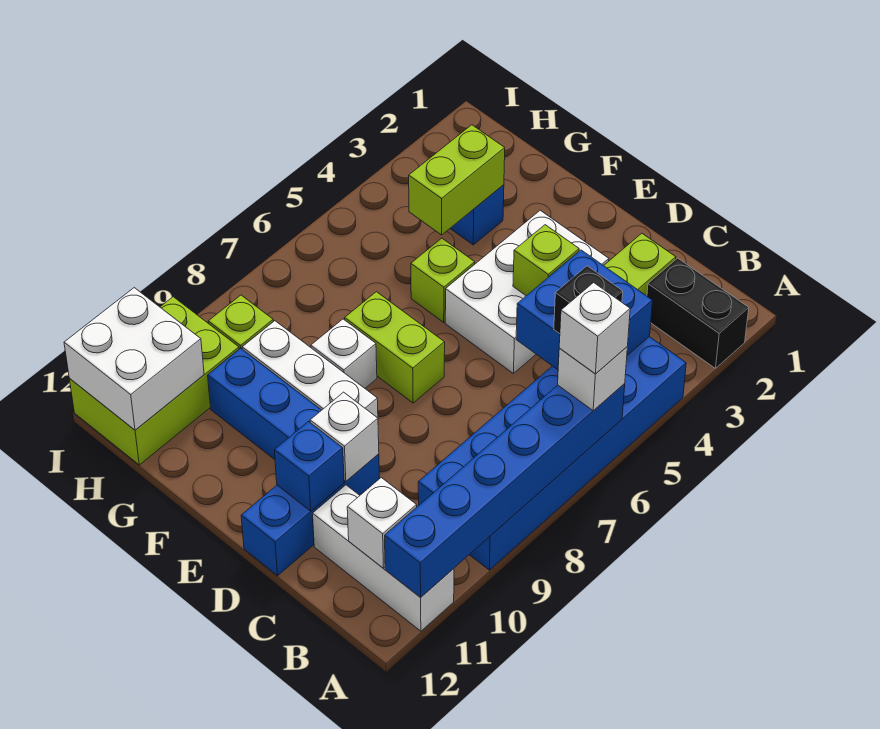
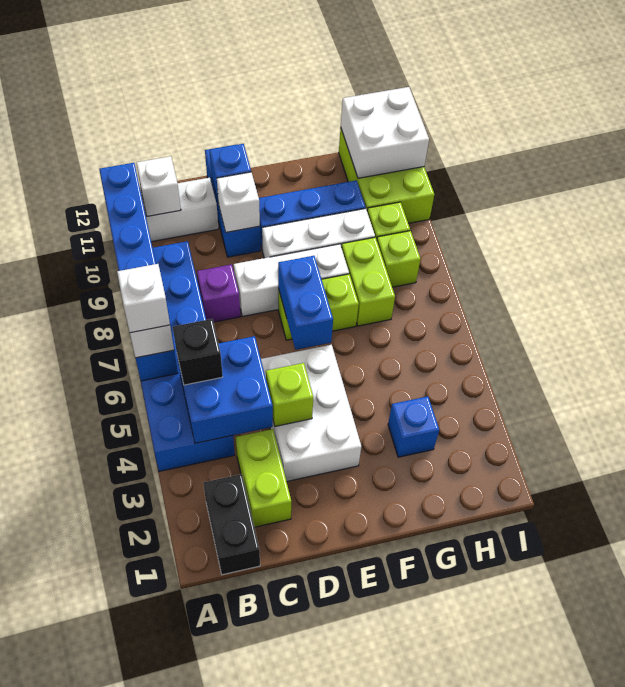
black brick A2:B2 level 1 -> black brick B1:B2 level 1
none -> purple brick C8 level 1
none -> blue brick E6:E7 level 2
lime brick F5 level 1 -> lime brick H8 level 1
white brick F8 level 1 -> white brick D8:F8 level 1
lime brick G3:G4 level 2 -> lime brick G7:G8 level 1

